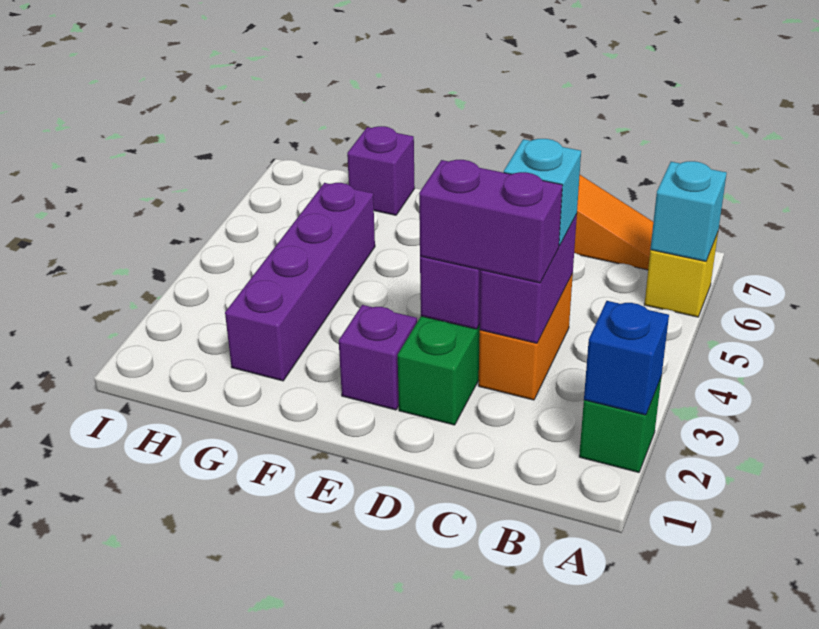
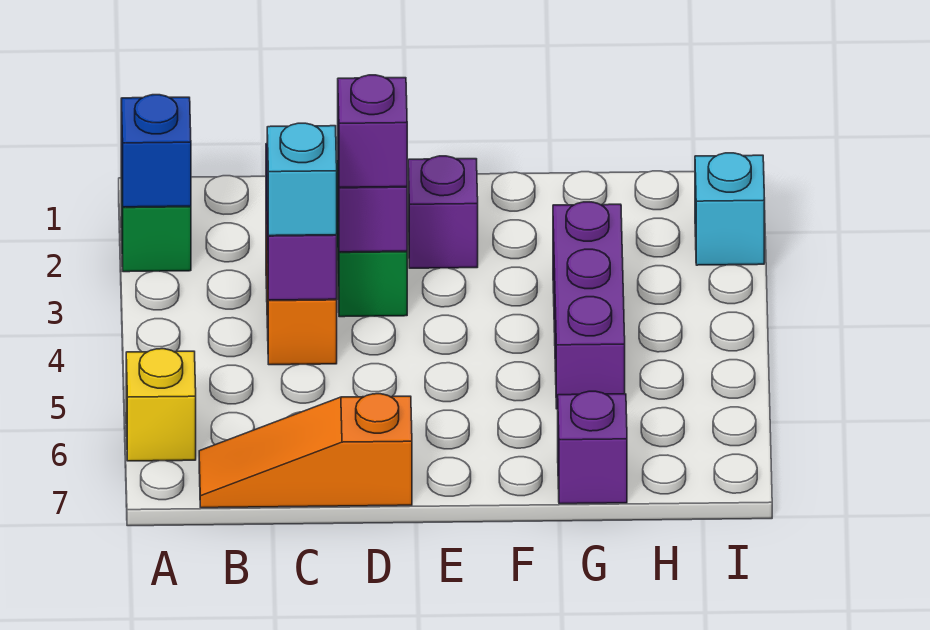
cyan brick A6 level 2 -> cyan brick I2 level 1
purple brick C3:D3 level 3 -> purple brick D3 level 3
purple brick G2:G5 level 1 -> purple brick G3:G5 level 1

